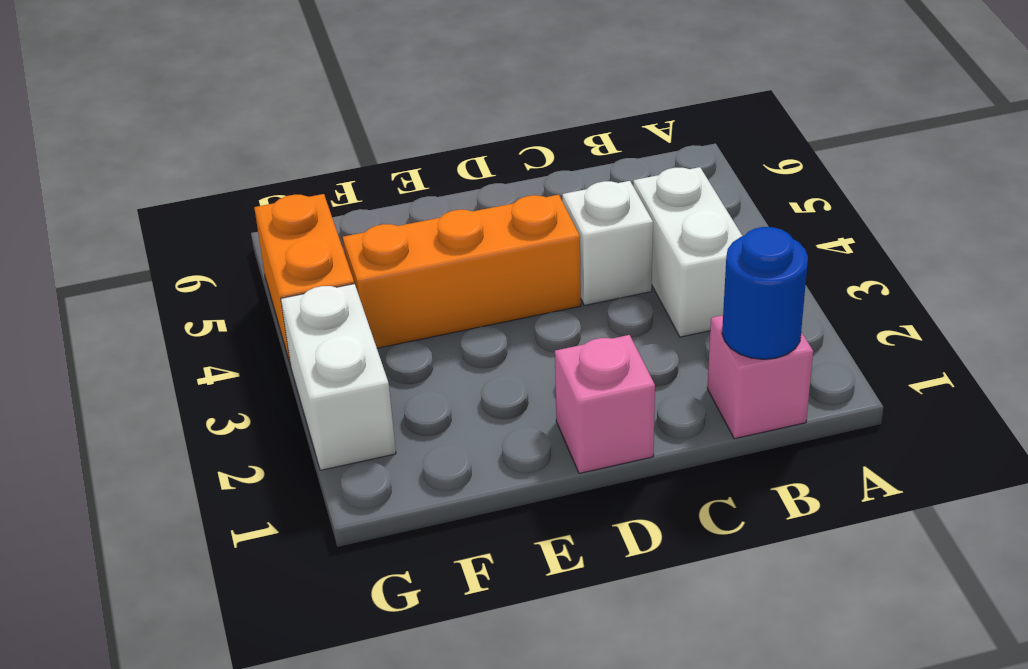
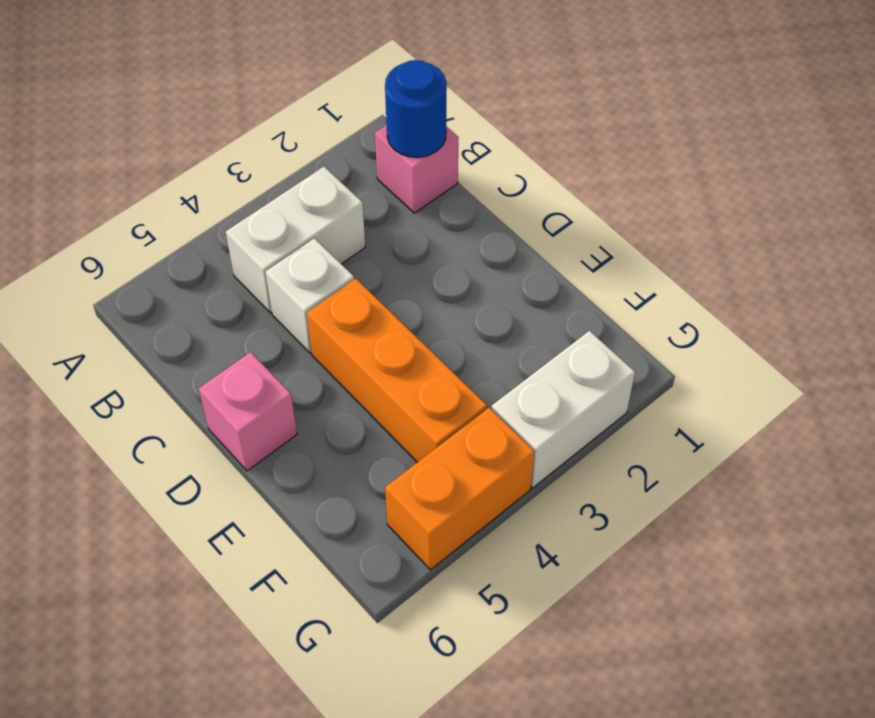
pink brick D1 level 1 -> pink brick D6 level 1

